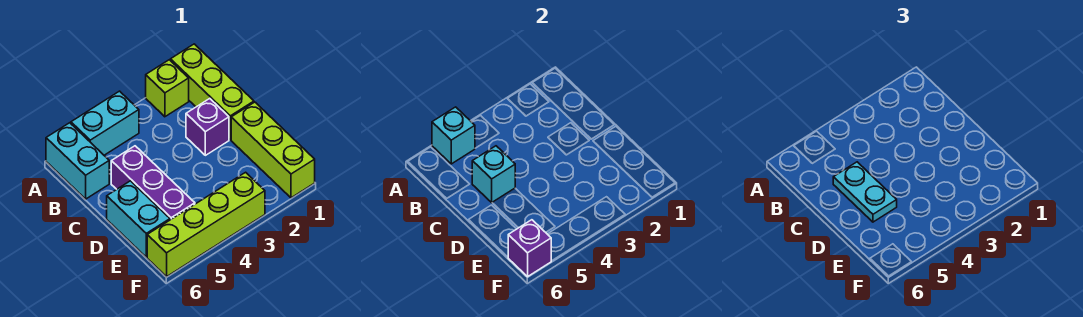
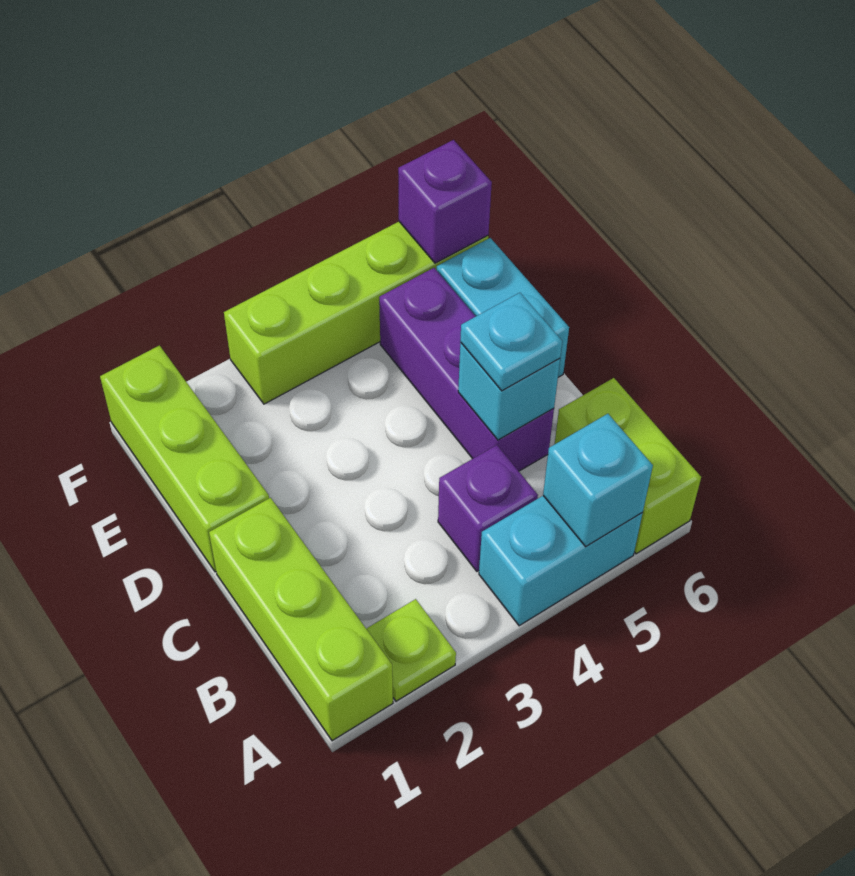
lime brick A2 level 1 -> lime plate A2 level 1
cyan brick A6:B6 level 1 -> lime brick A6:B6 level 1
purple brick C2 level 1 -> purple brick B4 level 1
cyan plate C5:D5 level 3 -> cyan plate C5 level 3

